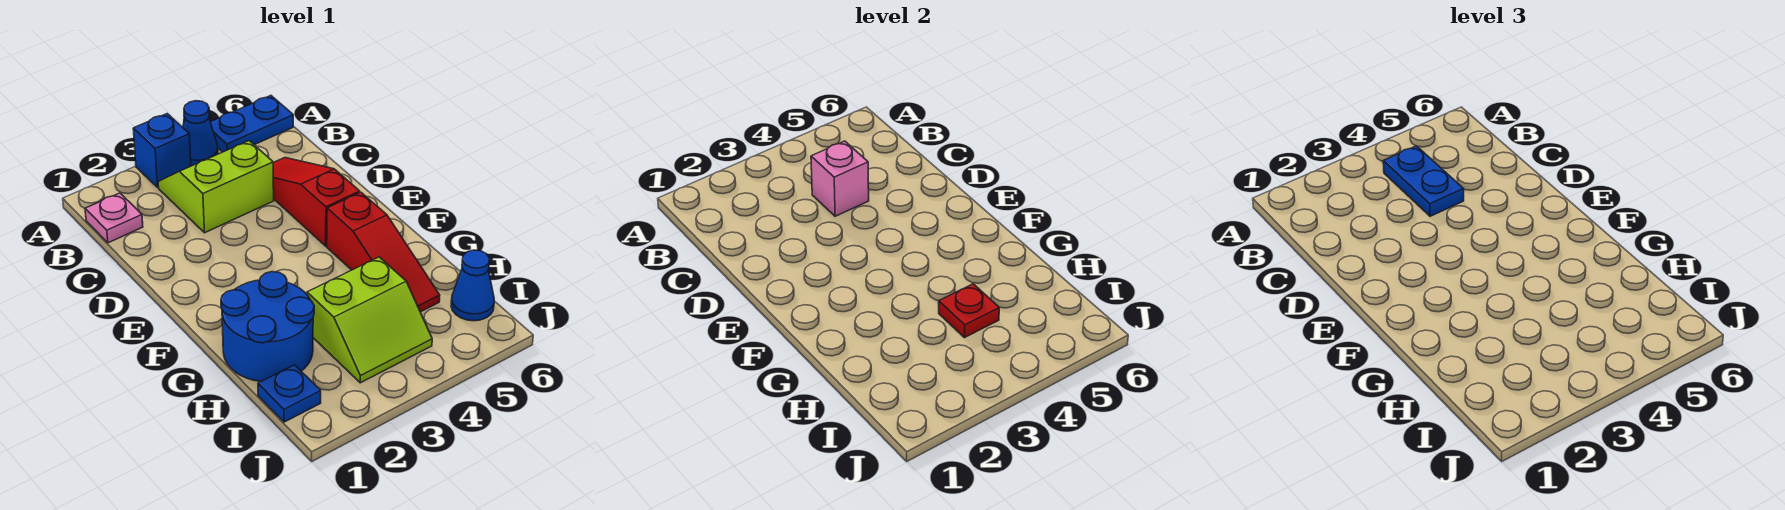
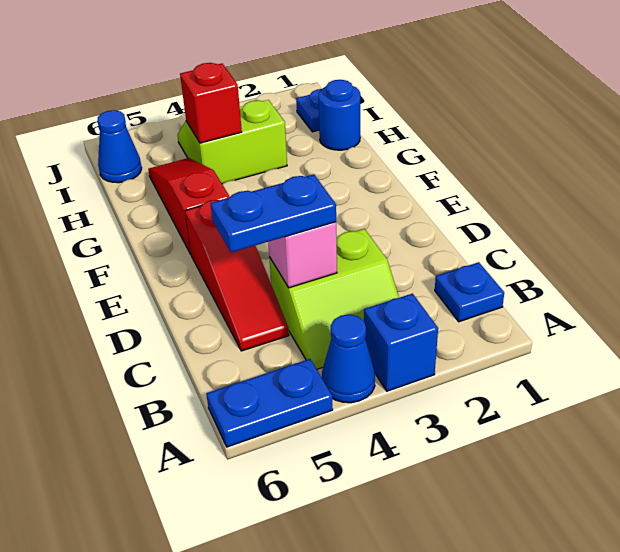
pink plate B1 level 1 -> blue plate B1 level 1
blue plate B4:C4 level 3 -> blue plate C4:C5 level 3
blue round brick G1:H2 level 1 -> blue round brick H1 level 1
red plate H4 level 2 -> red brick H4 level 2

